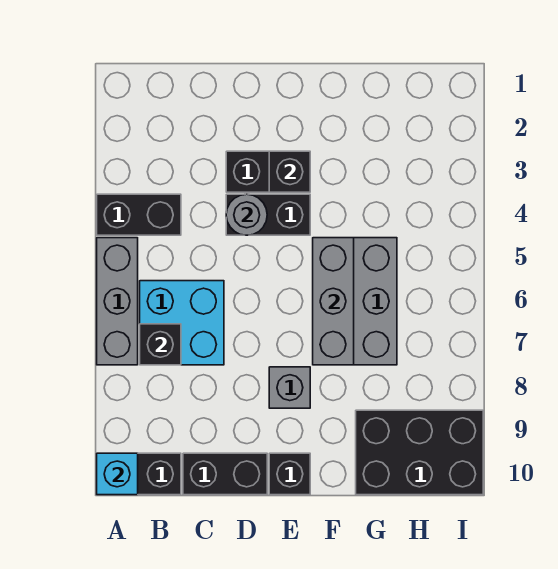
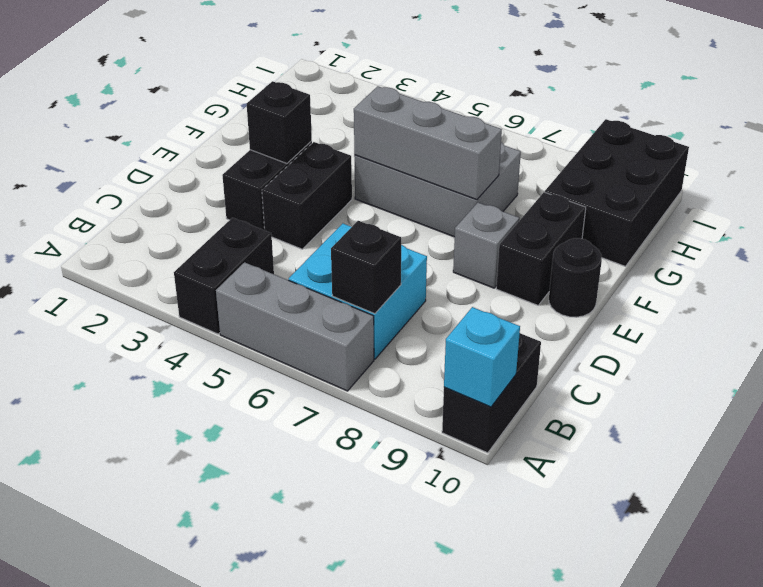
black brick C10:D10 level 1 -> black brick E9:F9 level 1
grey round brick D4 level 2 -> none
black brick E10 level 1 -> black round brick E10 level 1

